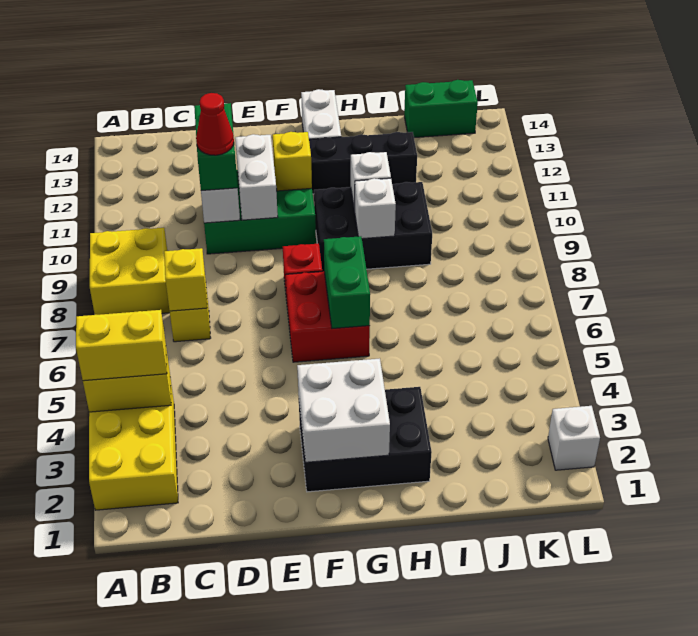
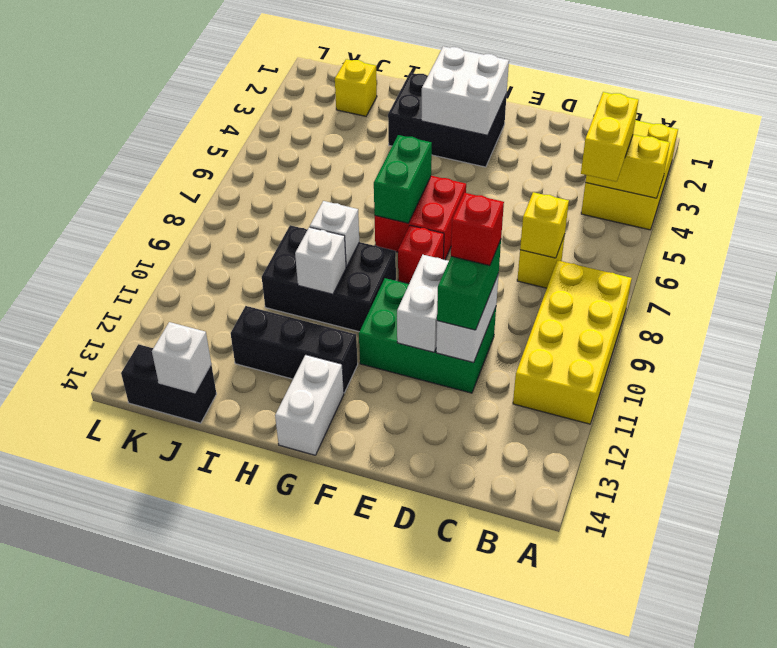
yellow brick A4:B4 level 3 -> yellow brick B4:B5 level 3
yellow brick A8:B9 level 1 -> yellow brick A8:B11 level 1
red cone D10 level 4 -> red brick D10 level 4
yellow brick F11 level 2 -> yellow brick J2 level 1
green brick J14:K14 level 1 -> black brick J14:K14 level 1
white brick L2 level 1 -> white brick J14 level 2

